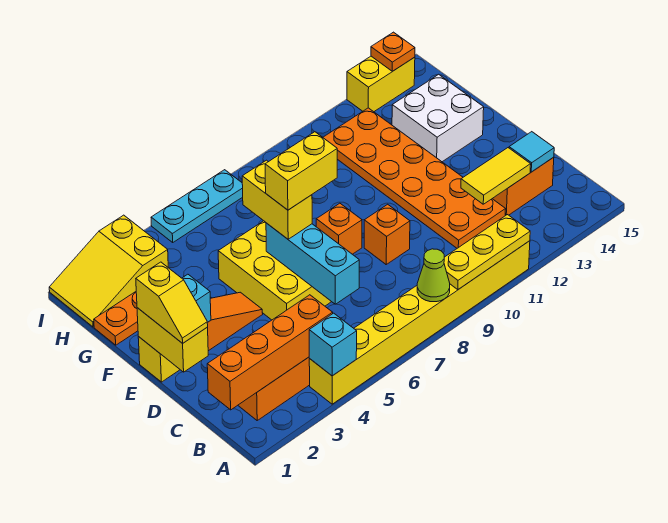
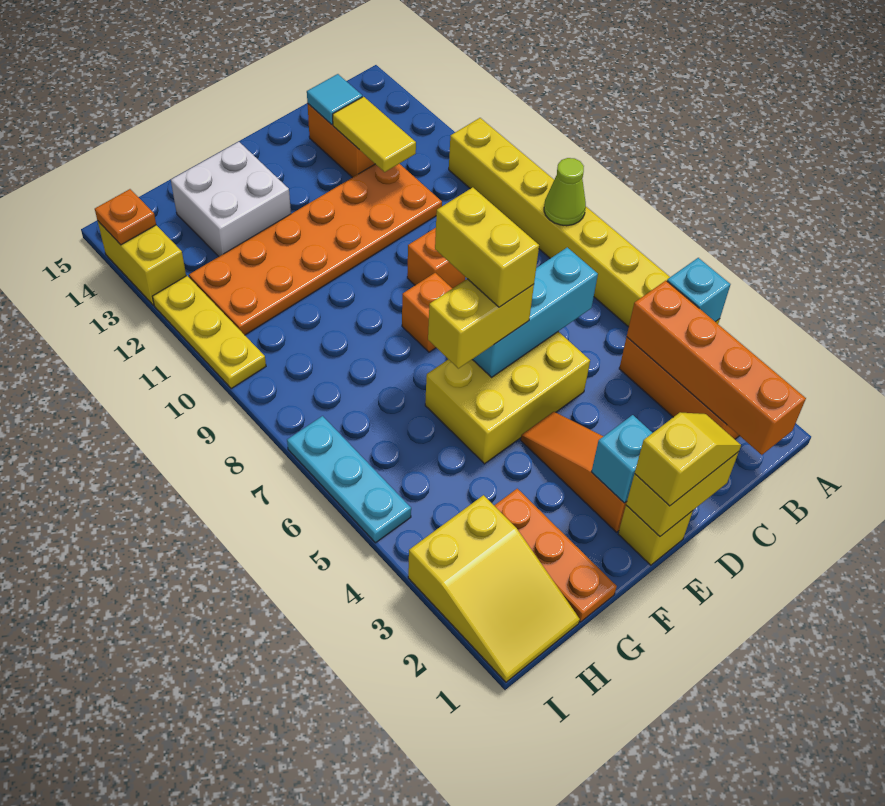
yellow plate A9:A11 level 2 -> yellow plate I10:I12 level 1

